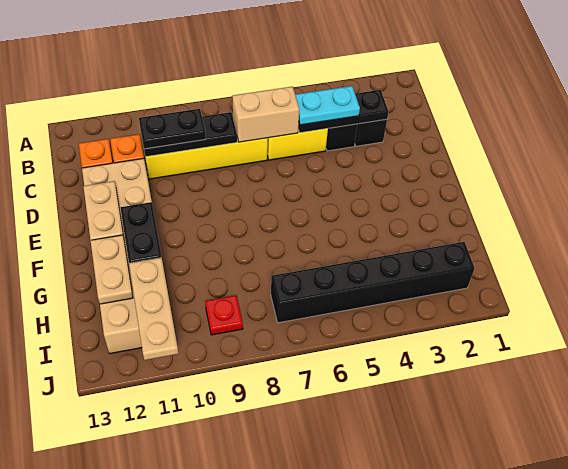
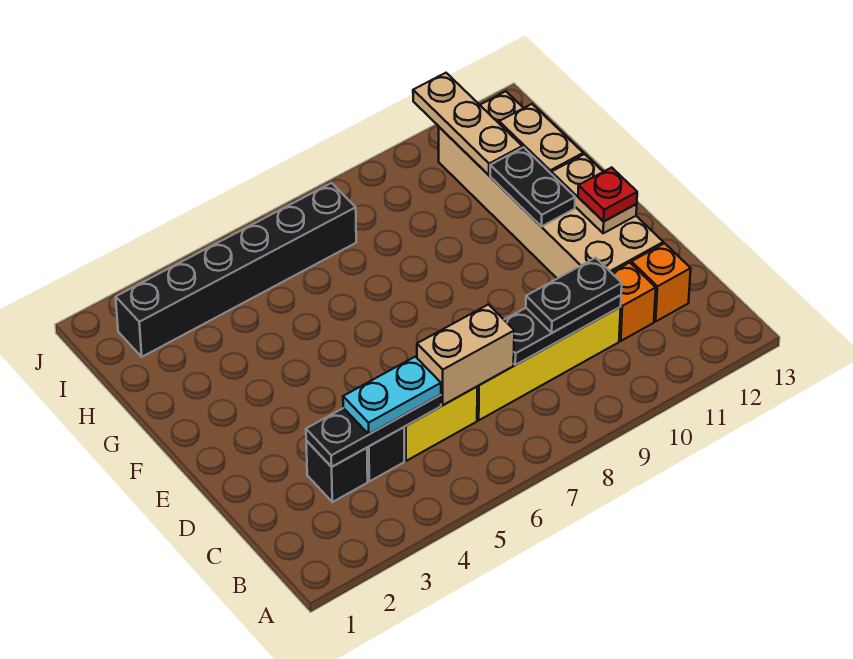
red plate I9 level 1 -> red plate E12 level 3

